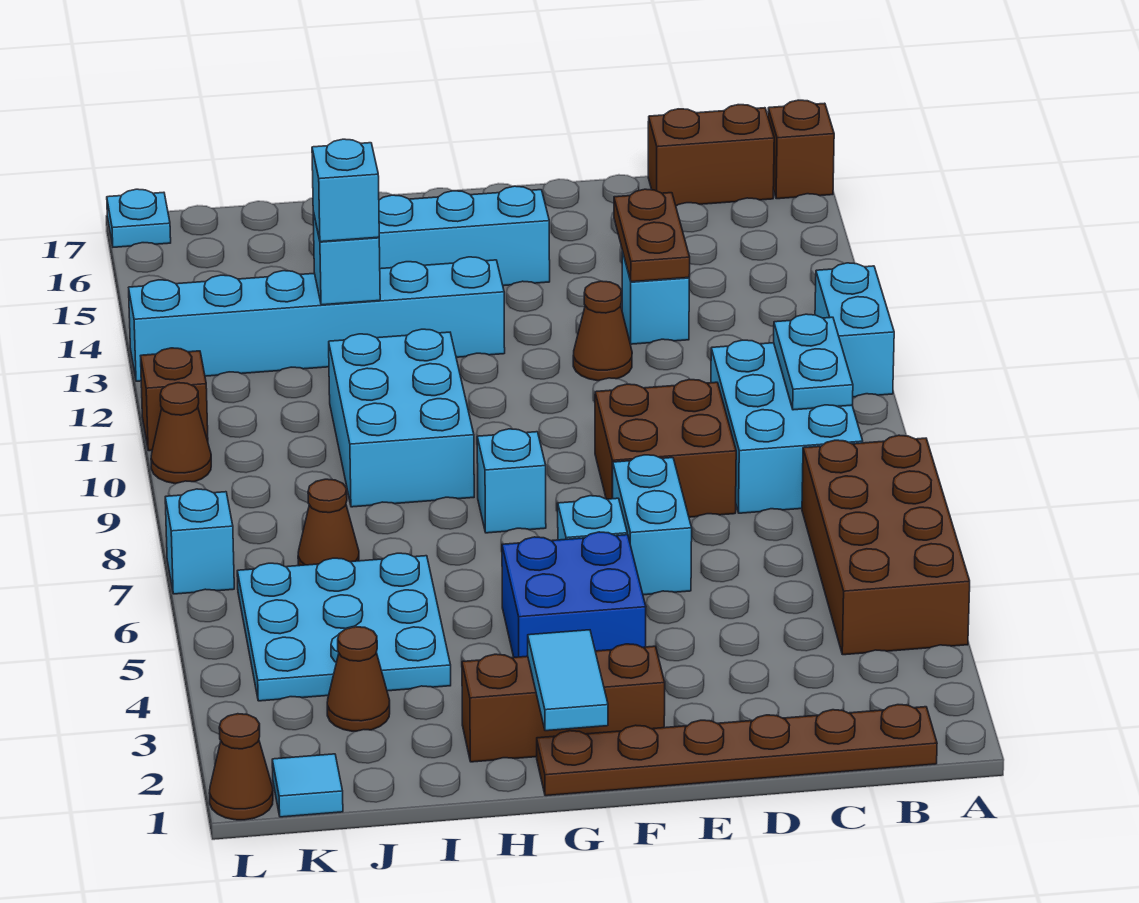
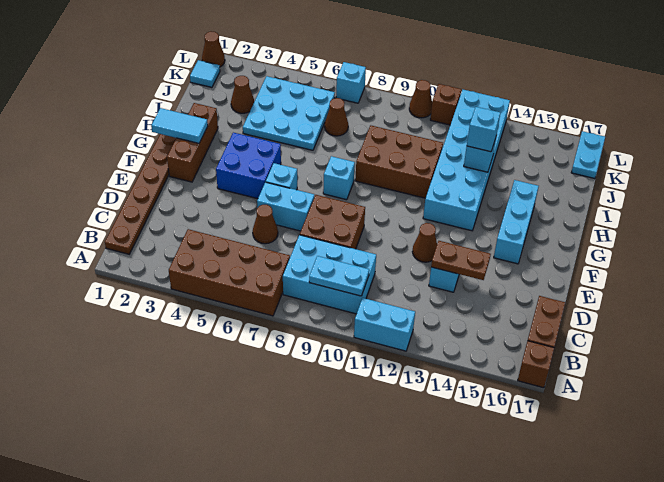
none -> brown cone D6 level 1
cyan brick G13:L13 level 1 -> cyan brick G12:L13 level 1
cyan brick H9:I11 level 1 -> brown brick H9:I11 level 1
cyan plate L17 level 1 -> cyan plate K17:L17 level 1

